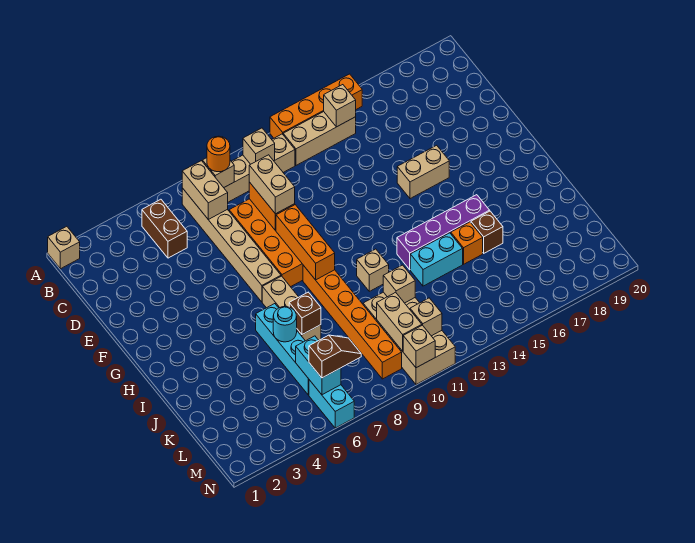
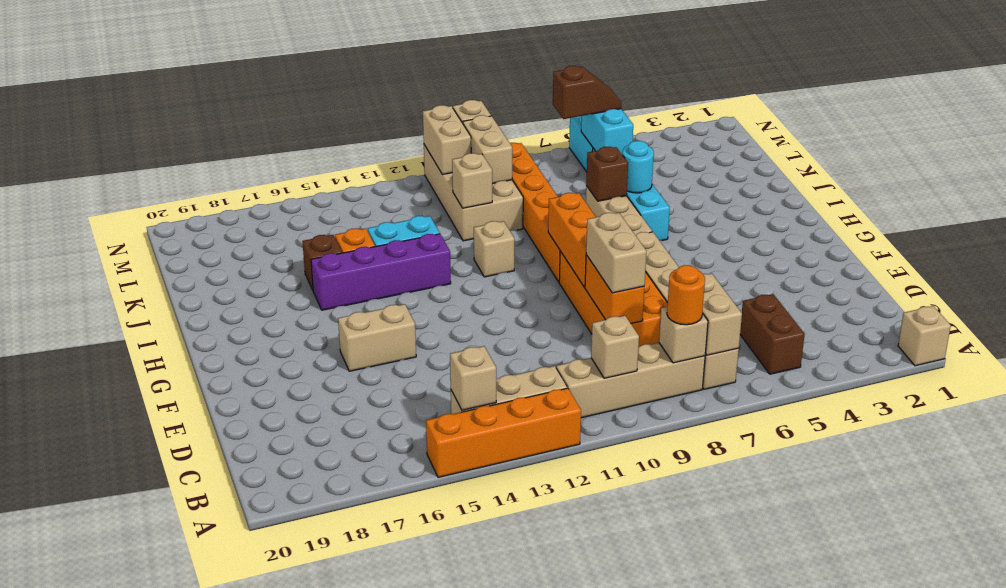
brown slope M6:M7 level 3 top 6 -> brown slope M6:M7 level 3 top 7
tan brick M11 level 2 -> tan brick M11:N11 level 2

